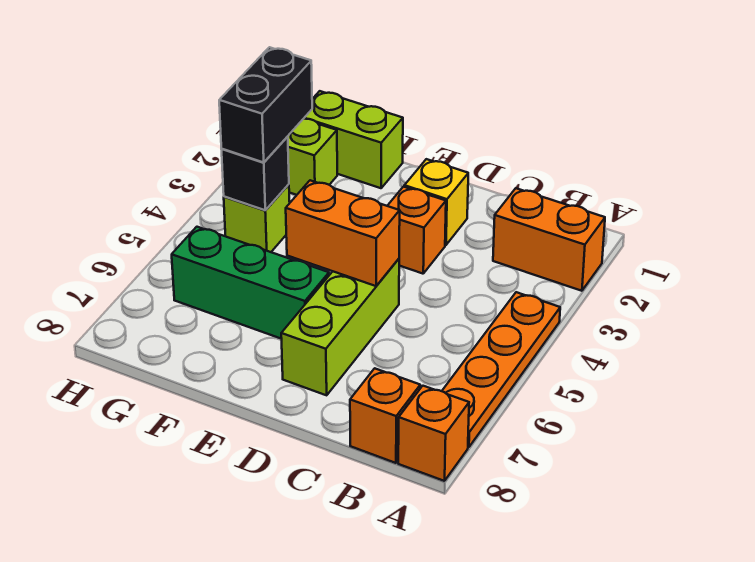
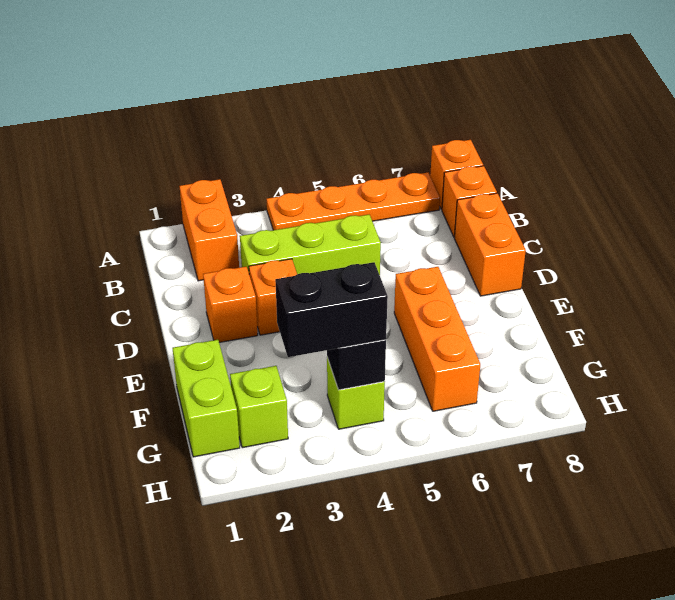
yellow brick D2 level 1 -> orange brick D2 level 1
lime brick D5:D7 level 1 -> lime brick C3:C5 level 1
orange brick D5:E5 level 2 -> orange brick C8:D8 level 1
green brick E6:G6 level 1 -> orange brick E6:G6 level 1

